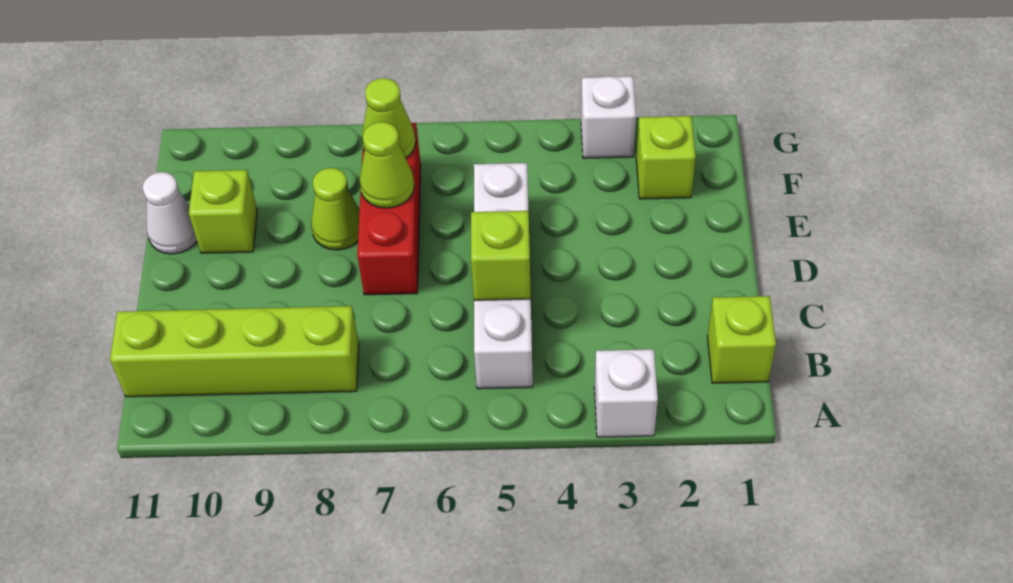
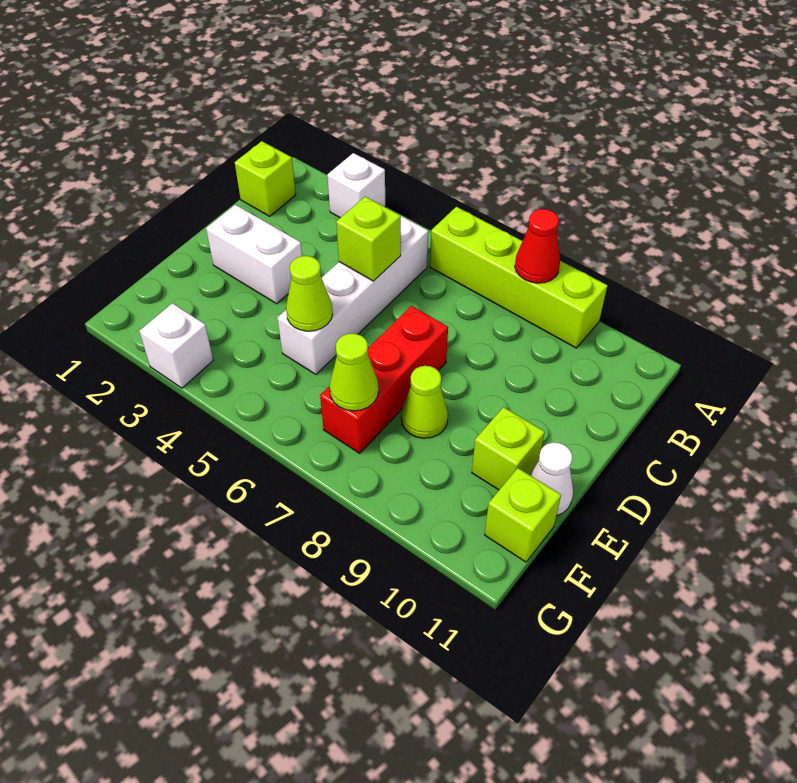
none -> red cone A8 level 2
lime brick B8:B11 level 1 -> lime brick A6:A9 level 1
none -> white brick D2:D3 level 1
lime cone E7 level 2 -> lime cone E5 level 2
lime brick F2 level 1 -> lime brick F11 level 1

